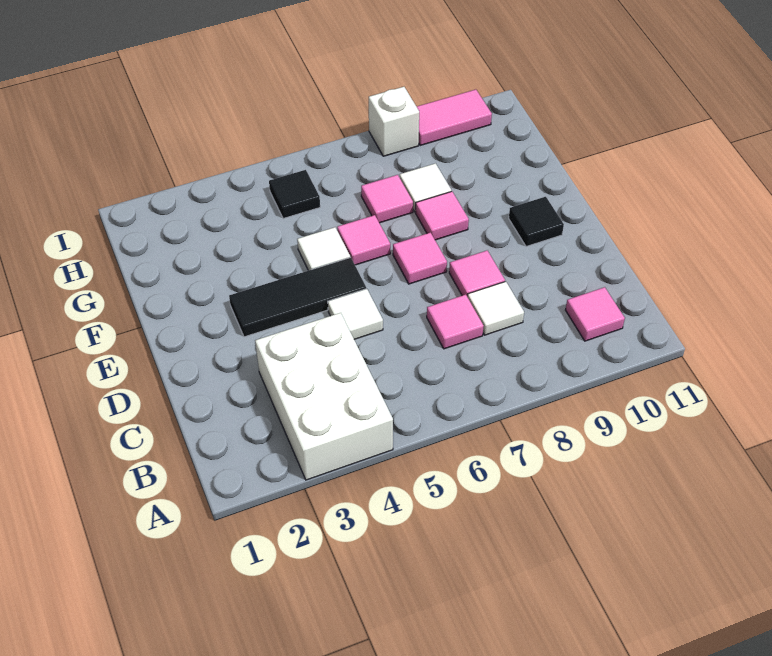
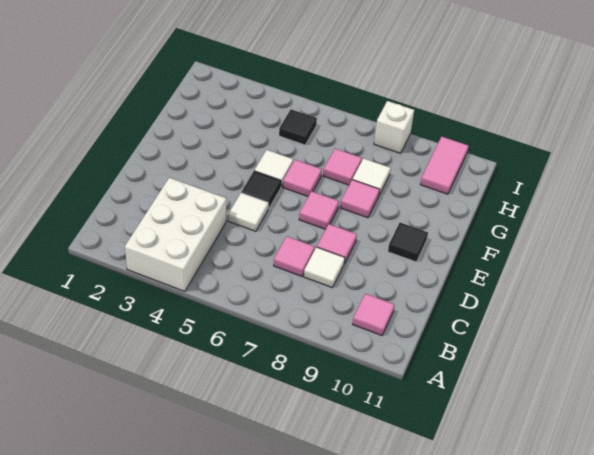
black tile E3:E5 level 1 -> black tile E5 level 1
pink tile I9:I10 level 1 -> pink tile H10:I10 level 1

